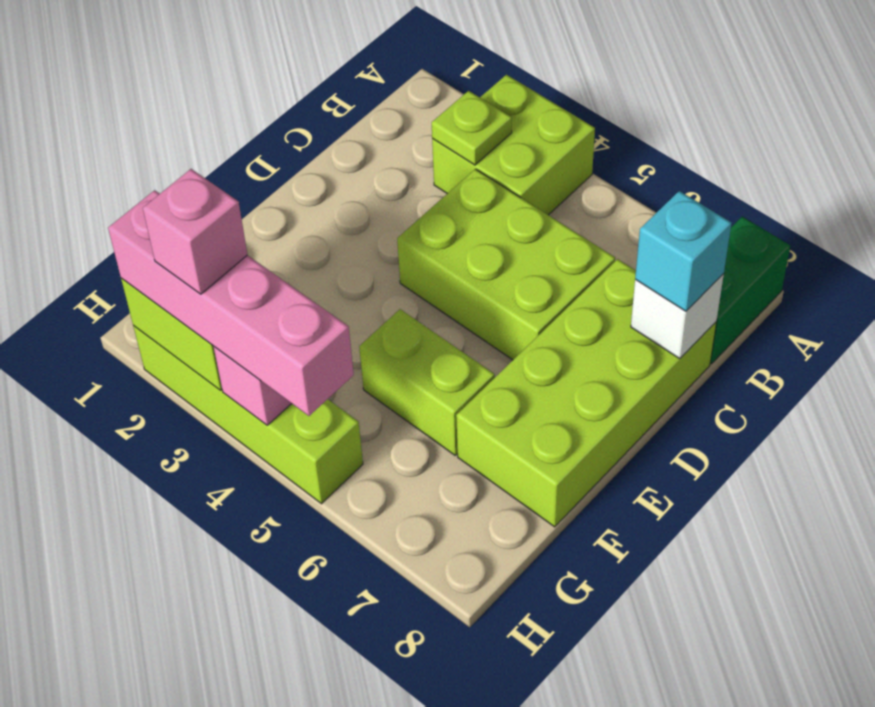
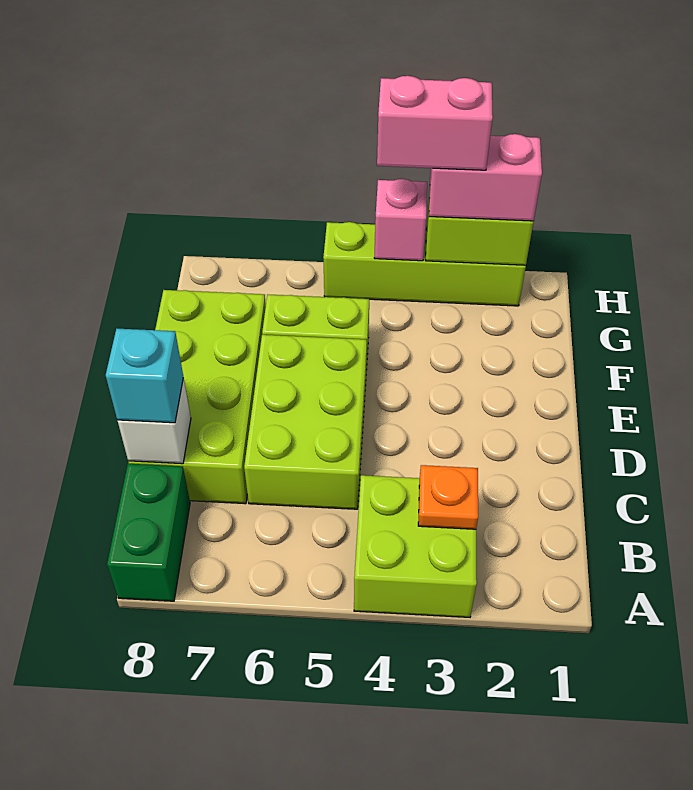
lime plate B3 level 2 -> orange plate B3 level 2
lime brick C4:D6 level 1 -> lime brick C5:E6 level 1
pink brick H2:H5 level 3 -> pink brick H2:H3 level 3
pink brick H3 level 4 -> pink brick H3:H4 level 4

